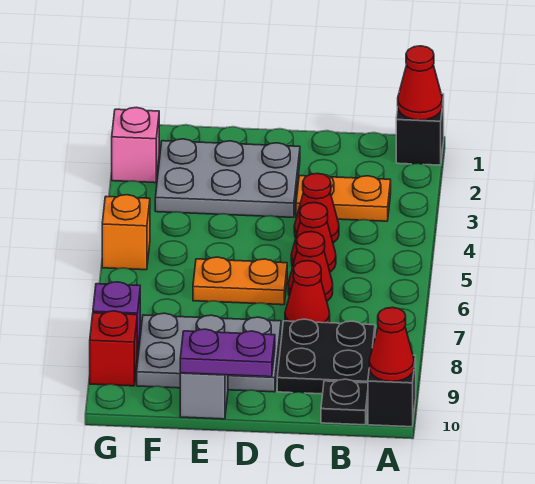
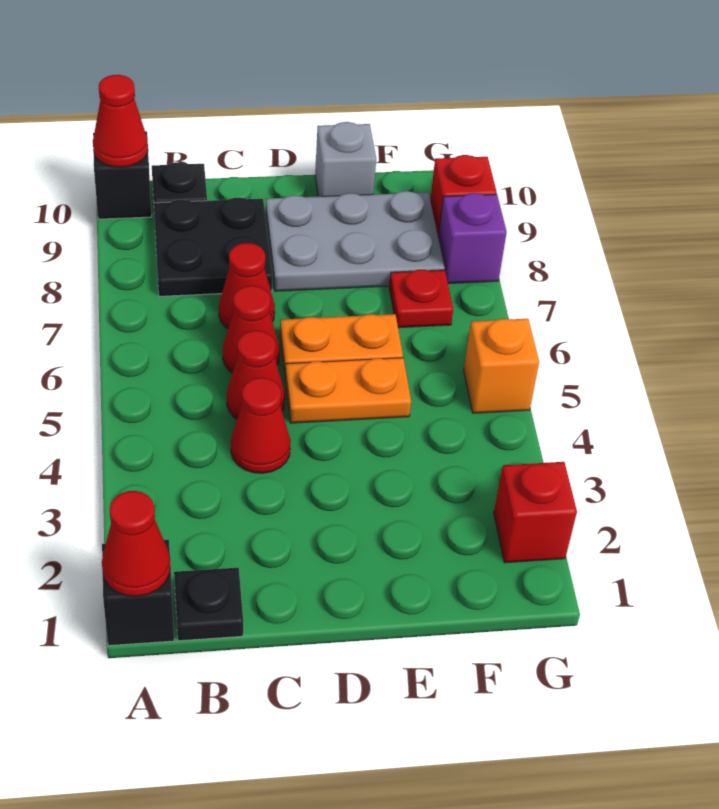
none -> black plate B1 level 1
orange plate B3:C3 level 1 -> orange plate D5:E5 level 1
grey plate D2:F3 level 1 -> none
purple plate D10:E10 level 2 -> none
none -> red plate F7 level 1
pink brick G2 level 1 -> red brick G2 level 1

